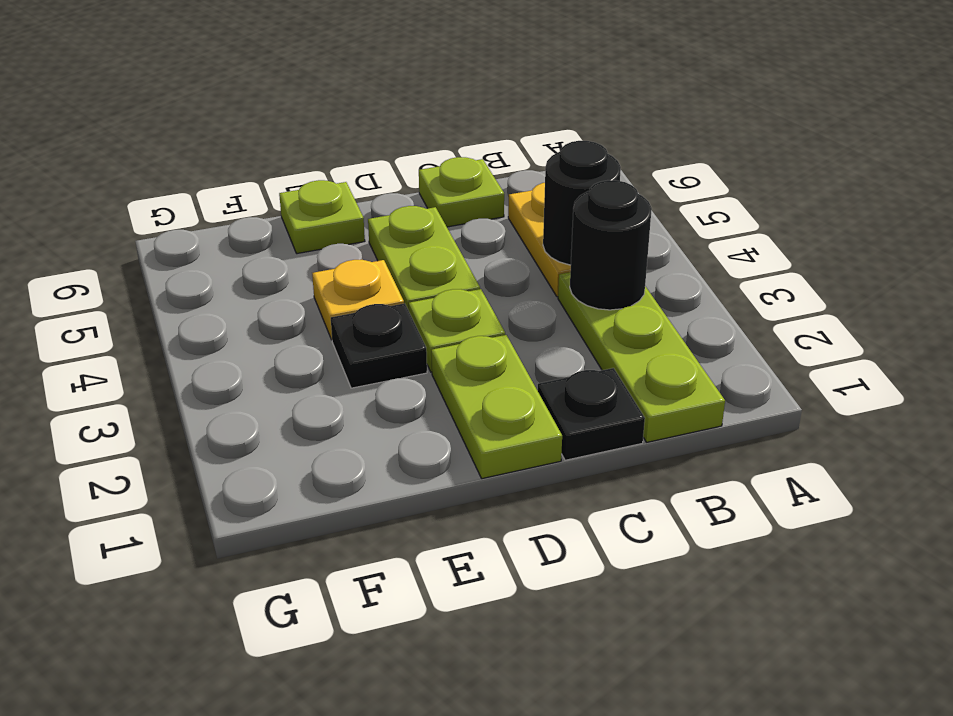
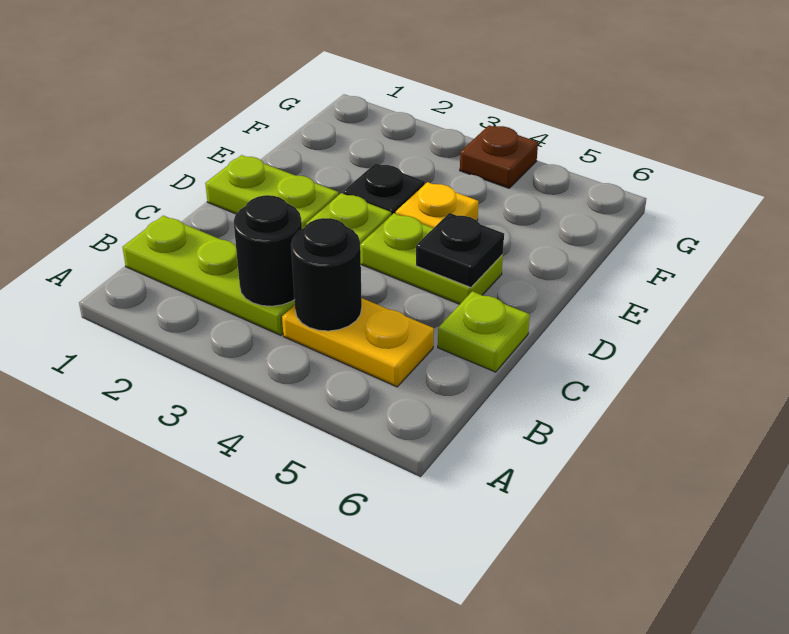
black plate C1 level 1 -> black plate D5 level 2
lime plate E6 level 1 -> none
none -> brown plate G4 level 1

